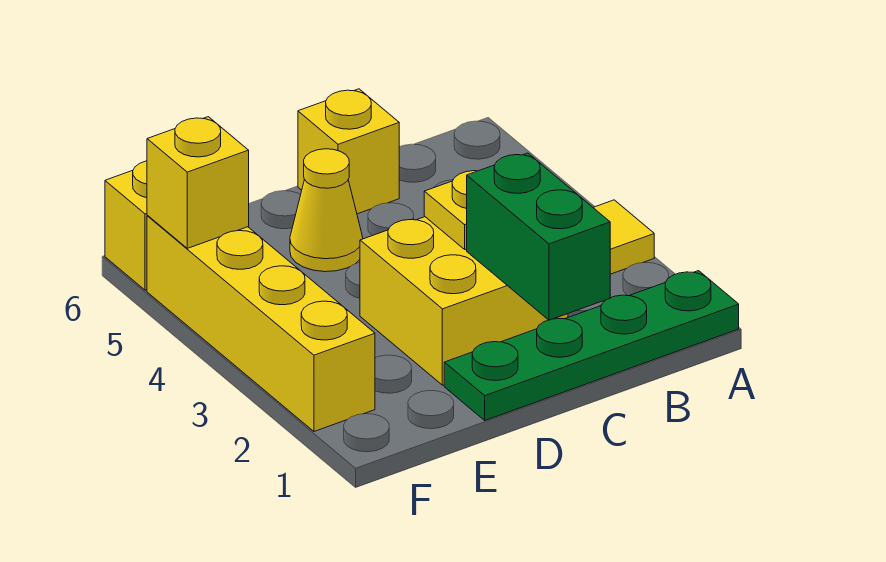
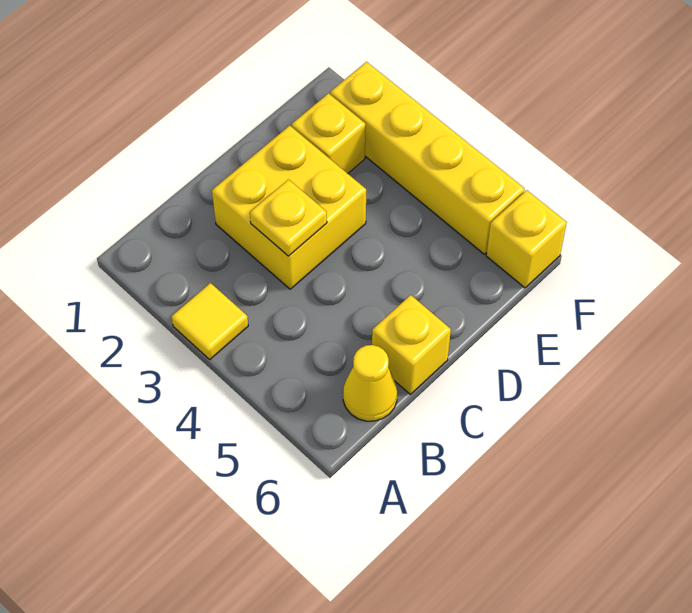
green plate A1:D1 level 1 -> none
green brick C1:C2 level 2 -> none
yellow cone D5 level 1 -> yellow cone B6 level 1
yellow brick F5 level 2 -> yellow brick E2 level 1

